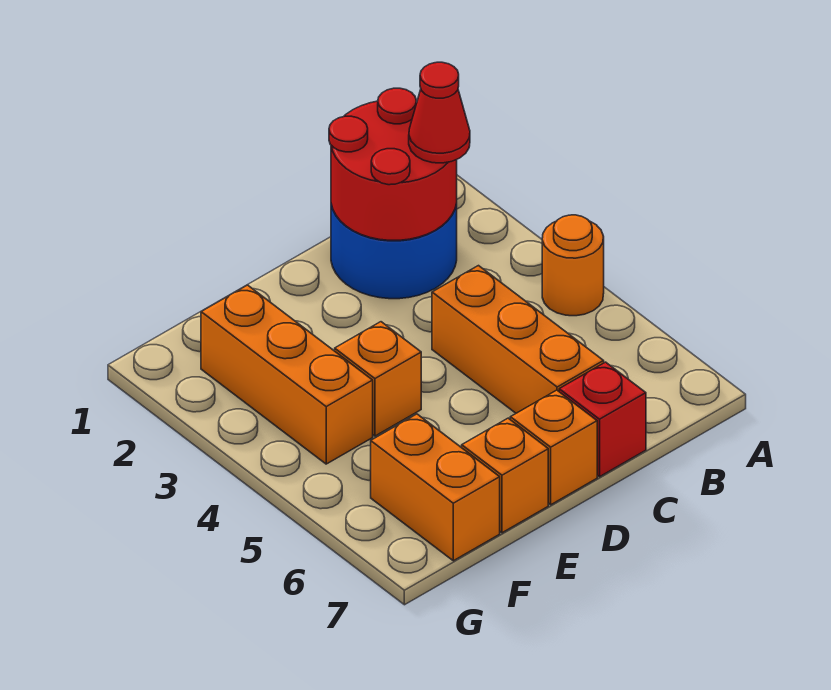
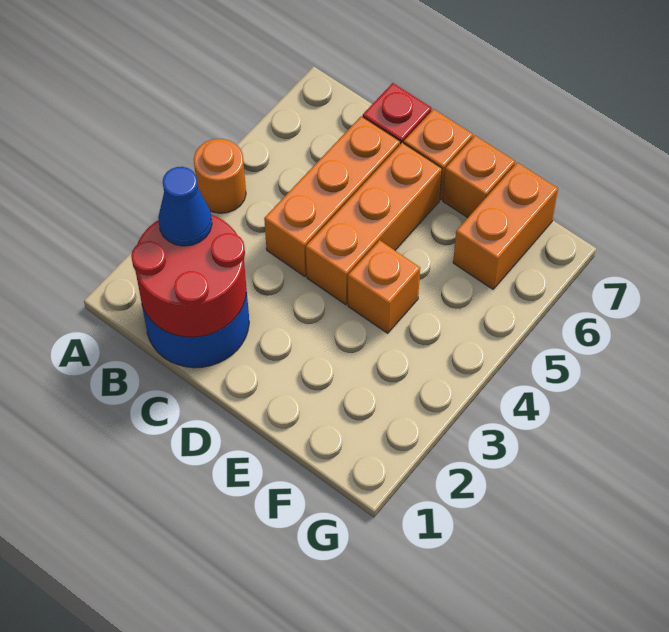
red cone B2 level 3 -> blue cone B2 level 3
orange brick F2:F4 level 1 -> orange brick D4:D6 level 1

